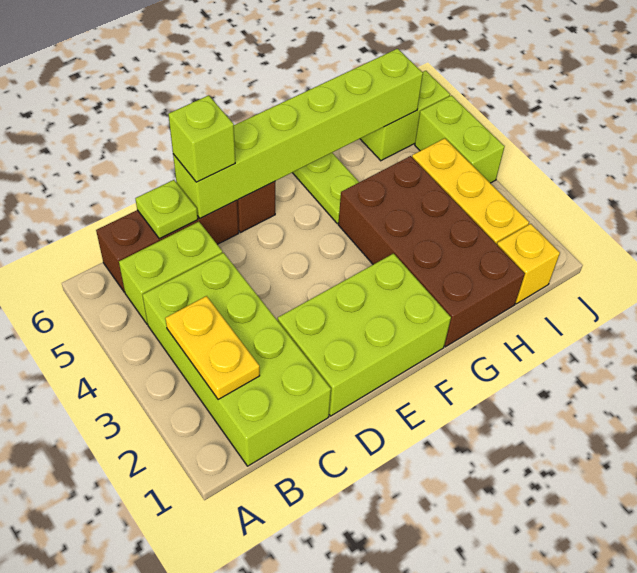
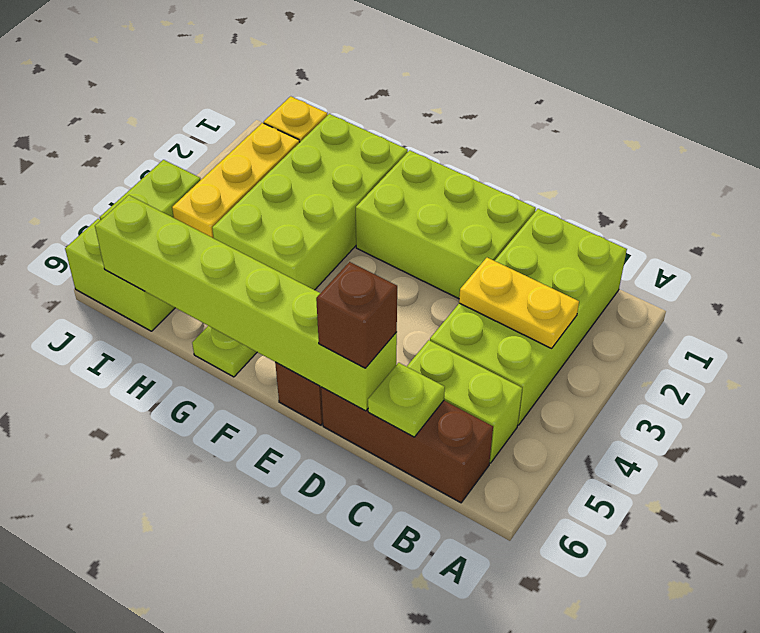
yellow plate B2:B3 level 2 -> yellow plate B3:C3 level 2
lime brick D6 level 3 -> brown brick D6 level 3
brown brick G1:H4 level 1 -> lime brick G1:H4 level 1

